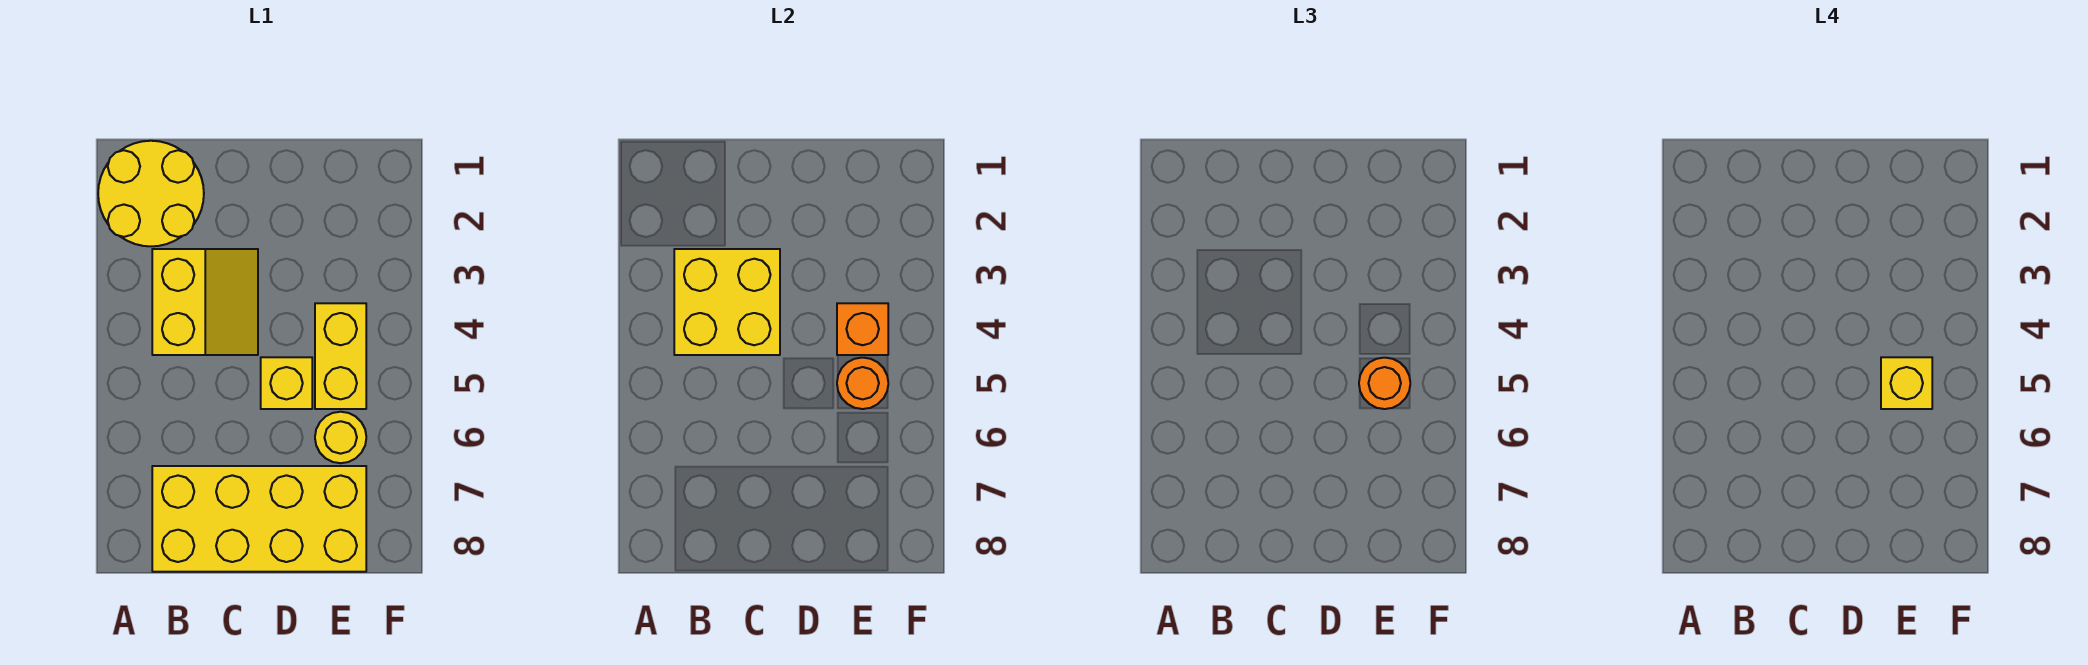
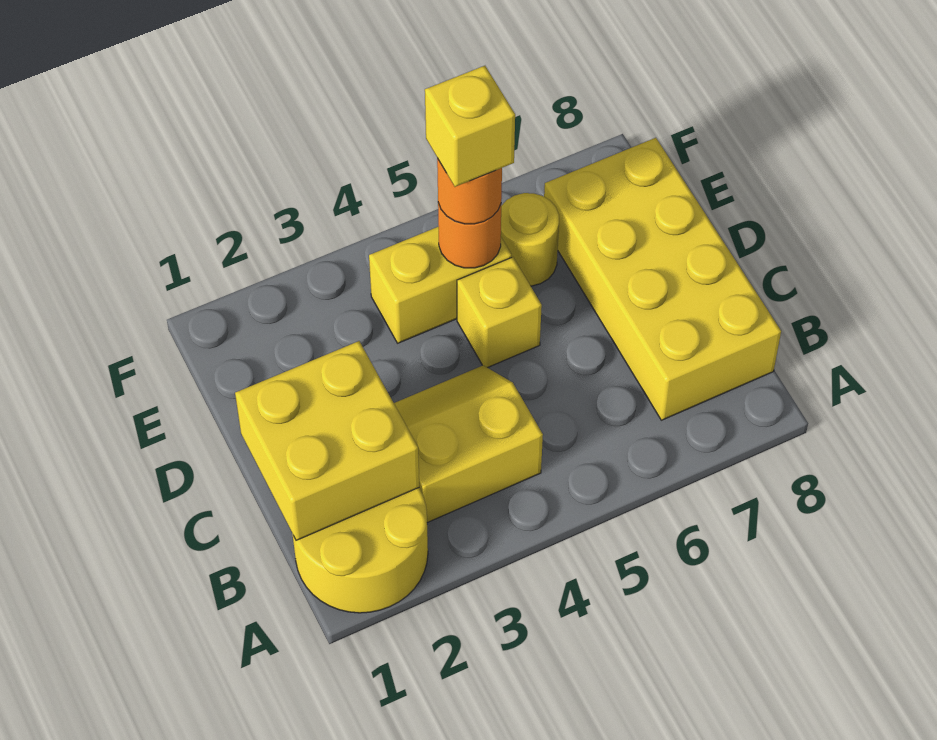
yellow brick B3:C4 level 2 -> yellow brick B1:C2 level 2
orange brick E4 level 2 -> none

